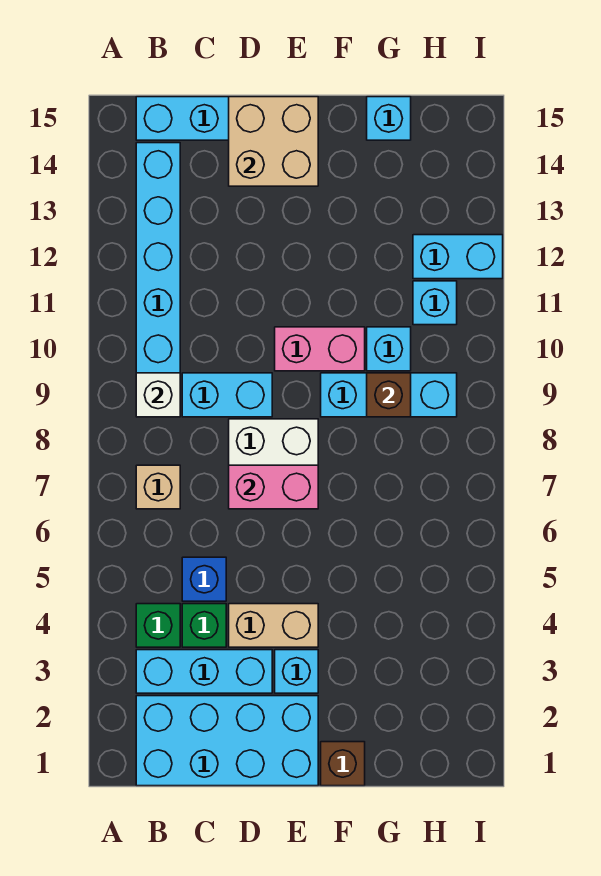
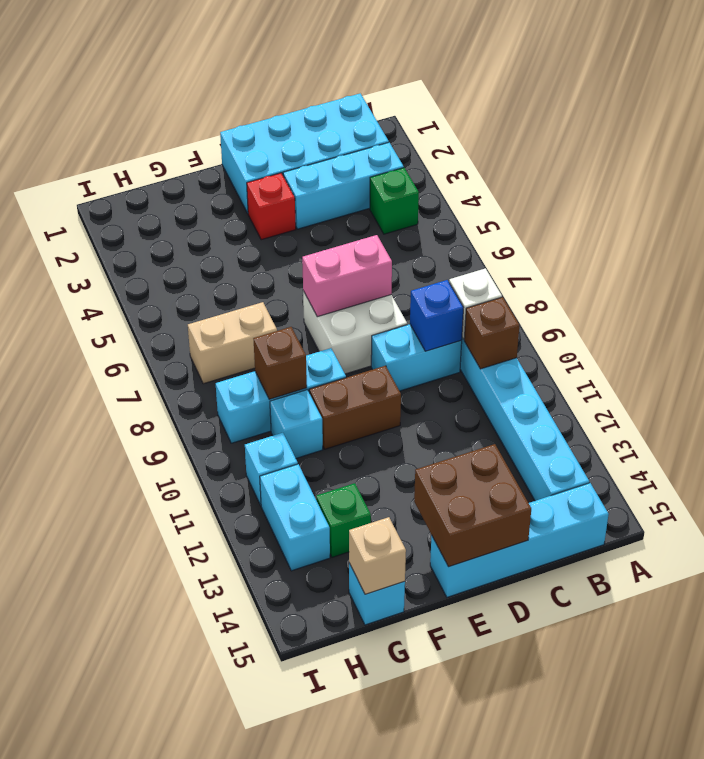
tan brick B7 level 1 -> tan brick G15 level 2
green brick C4 level 1 -> green brick G13 level 1
blue brick C5 level 1 -> blue brick C9 level 2
tan brick D4:E4 level 1 -> tan brick G7:H7 level 1
tan brick D14:E15 level 2 -> brown brick D14:E15 level 2
cyan brick E3 level 1 -> red brick E3 level 1
pink brick E10:F10 level 1 -> brown brick E10:F10 level 1
brown brick F1 level 1 -> brown brick B10 level 2
cyan brick H12:I12 level 1 -> cyan brick H12:H13 level 1

